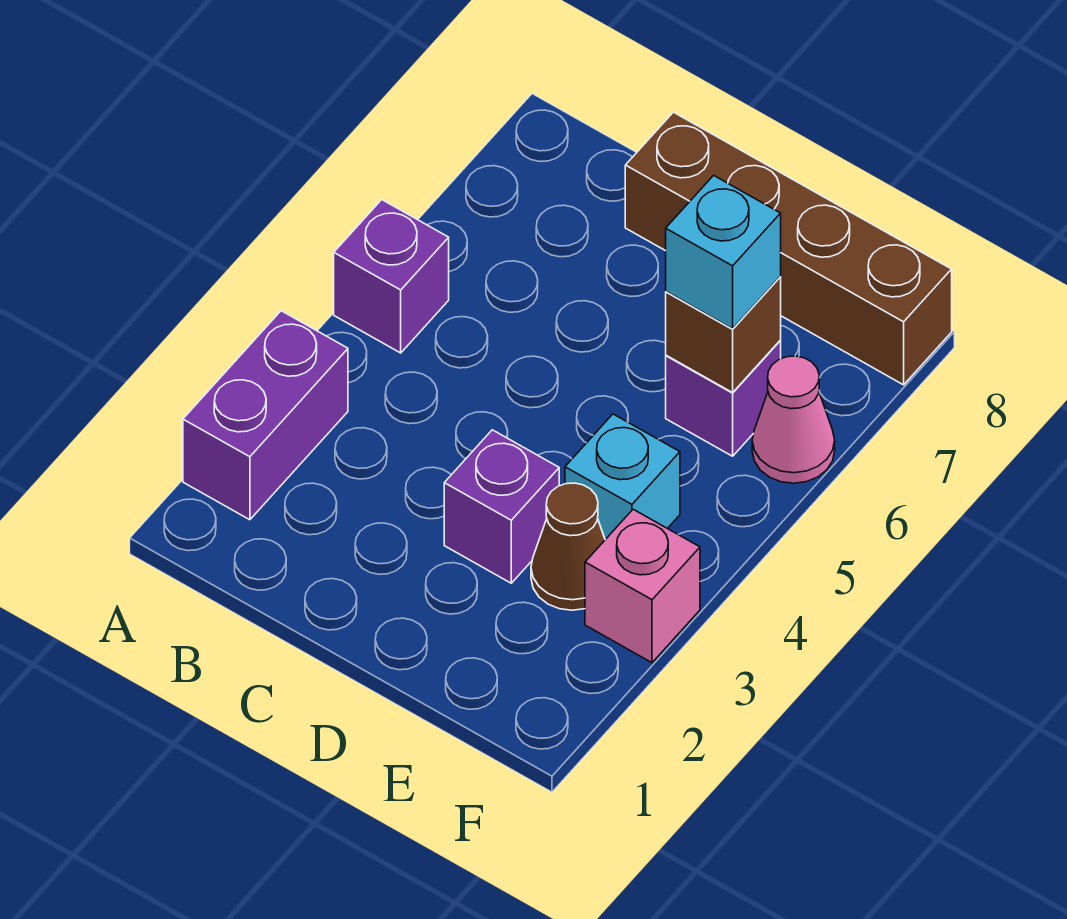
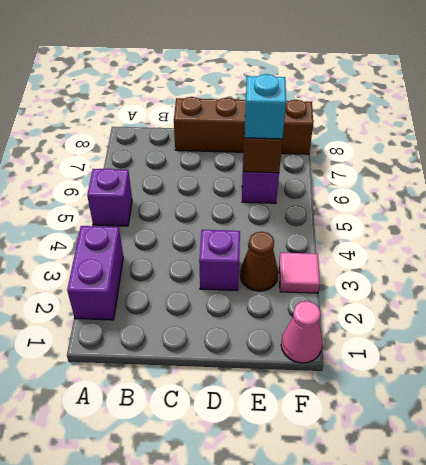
cyan brick E4 level 1 -> none
pink brick F3 level 1 -> pink tile F3 level 1
pink cone F6 level 1 -> pink cone F1 level 1

